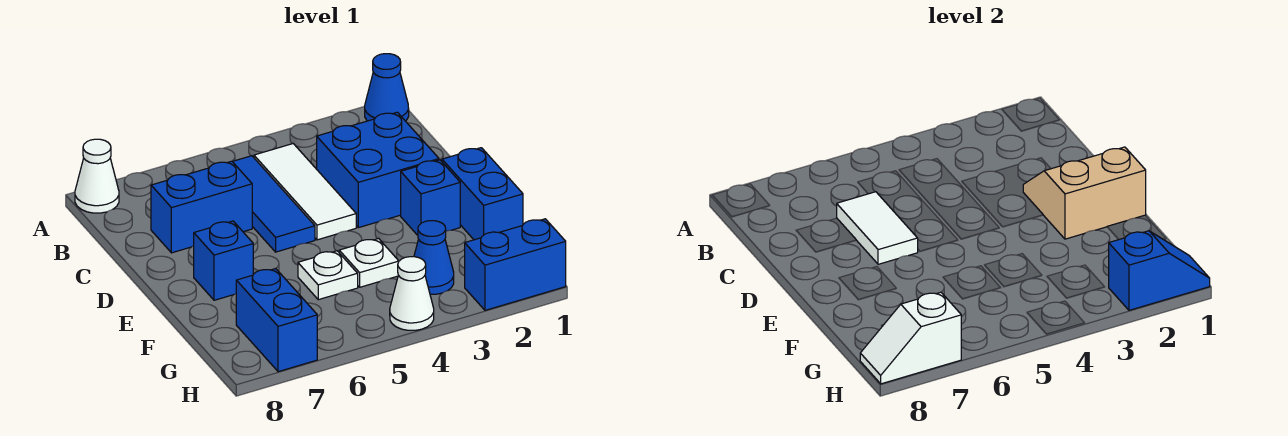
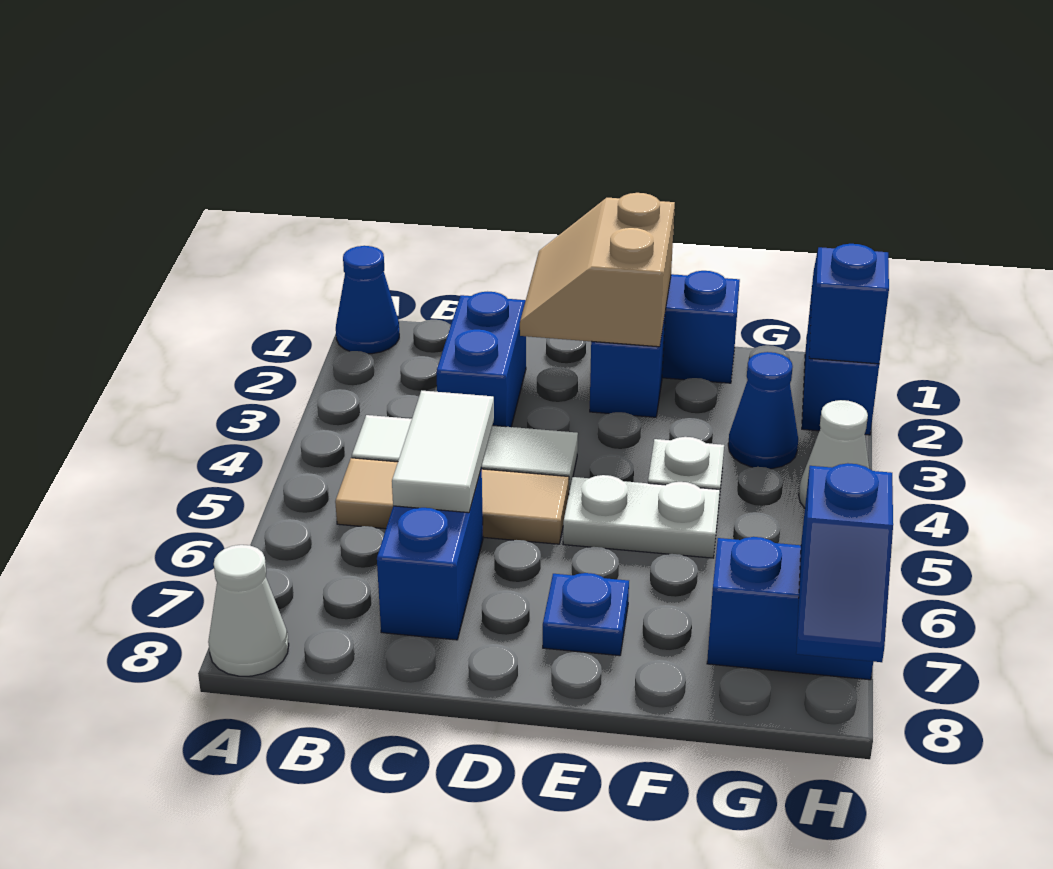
blue tile B5:D5 level 1 -> tan tile B5:D5 level 1
blue brick C2:D3 level 1 -> blue brick C2:C3 level 1
white tile C6:D6 level 2 -> white tile C5:C6 level 2
blue brick E7 level 1 -> blue plate E7 level 1
white plate F5 level 1 -> white plate E5:F5 level 1
white slope H7:H8 level 2 top 7 -> blue slope H7:H8 level 2 top 7

